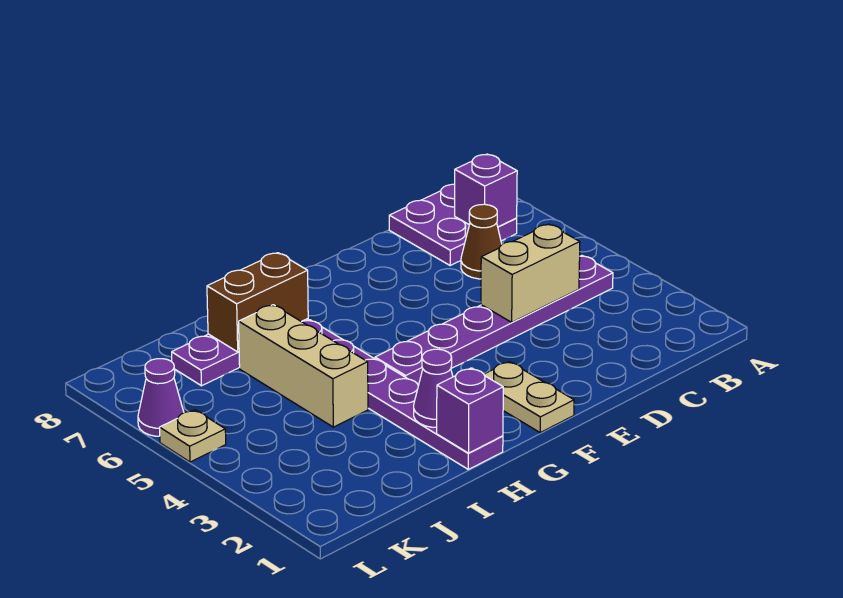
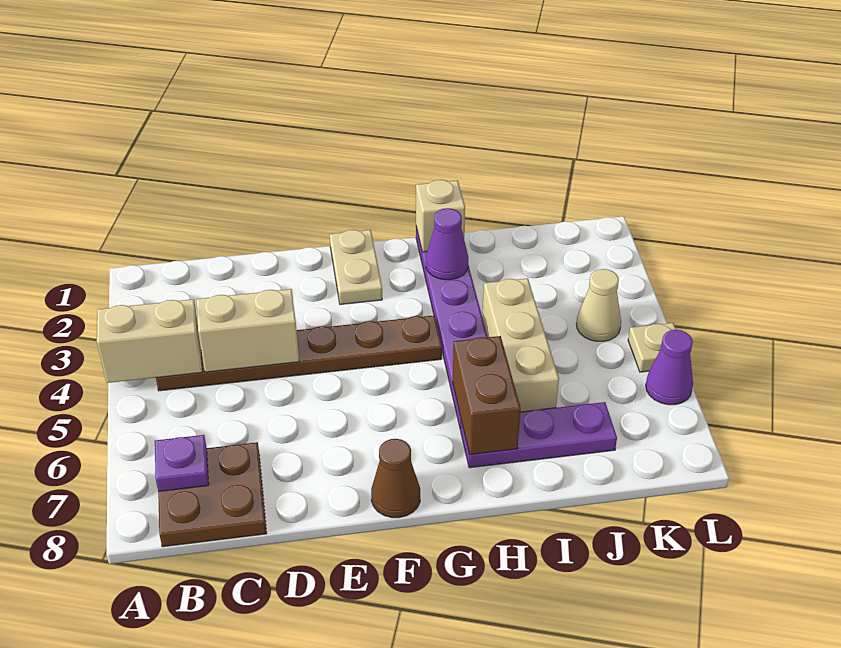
none -> tan brick A4:B4 level 2
purple plate B4:G4 level 1 -> brown plate B4:G4 level 1
purple plate B7:C8 level 1 -> brown plate B7:C8 level 1
purple brick B7 level 2 -> purple plate B7 level 2
brown cone C6 level 1 -> brown cone F8 level 1
purple brick H1 level 2 -> tan brick H1 level 2
brown brick H7:I7 level 2 -> brown brick H6:H7 level 2
none -> tan cone K4 level 1

